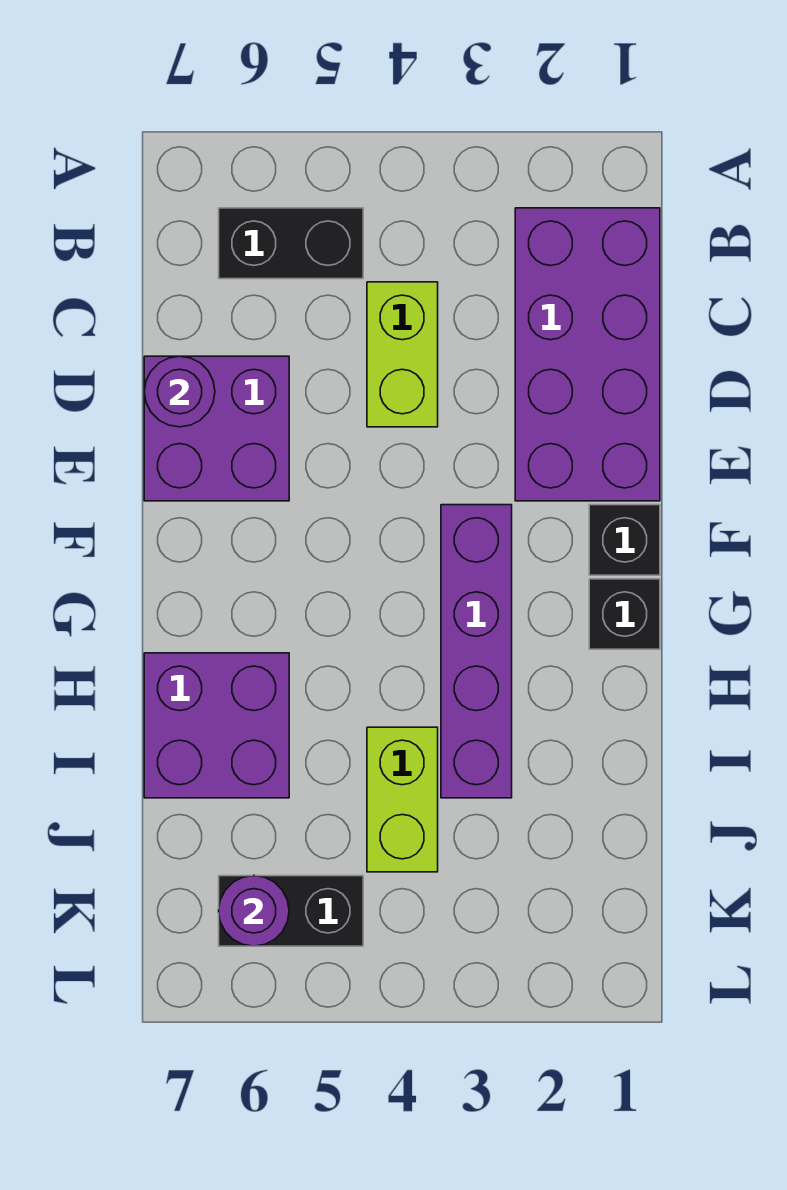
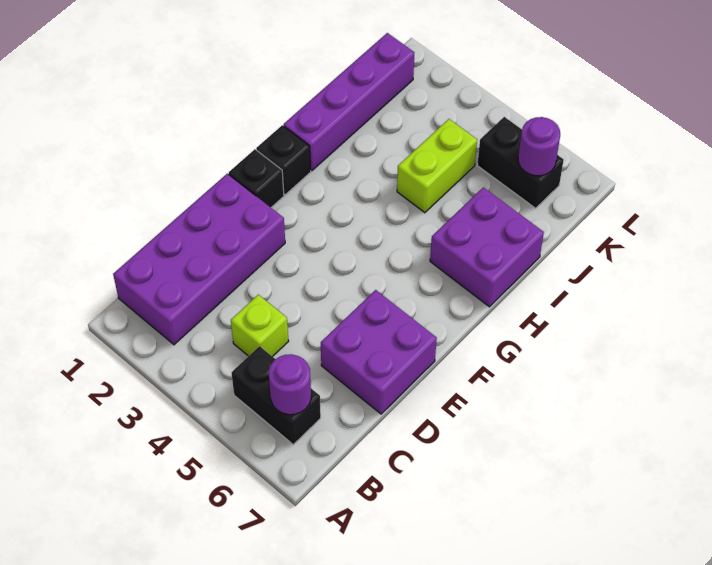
lime brick C4:D4 level 1 -> lime brick C4 level 1
purple round brick D7 level 2 -> purple round brick B6 level 2
purple brick F3:I3 level 1 -> purple brick H1:K1 level 1

